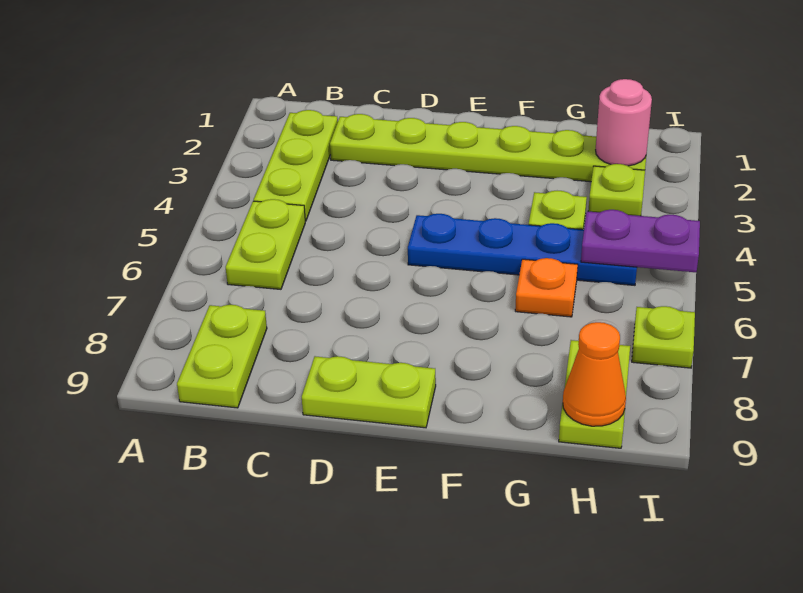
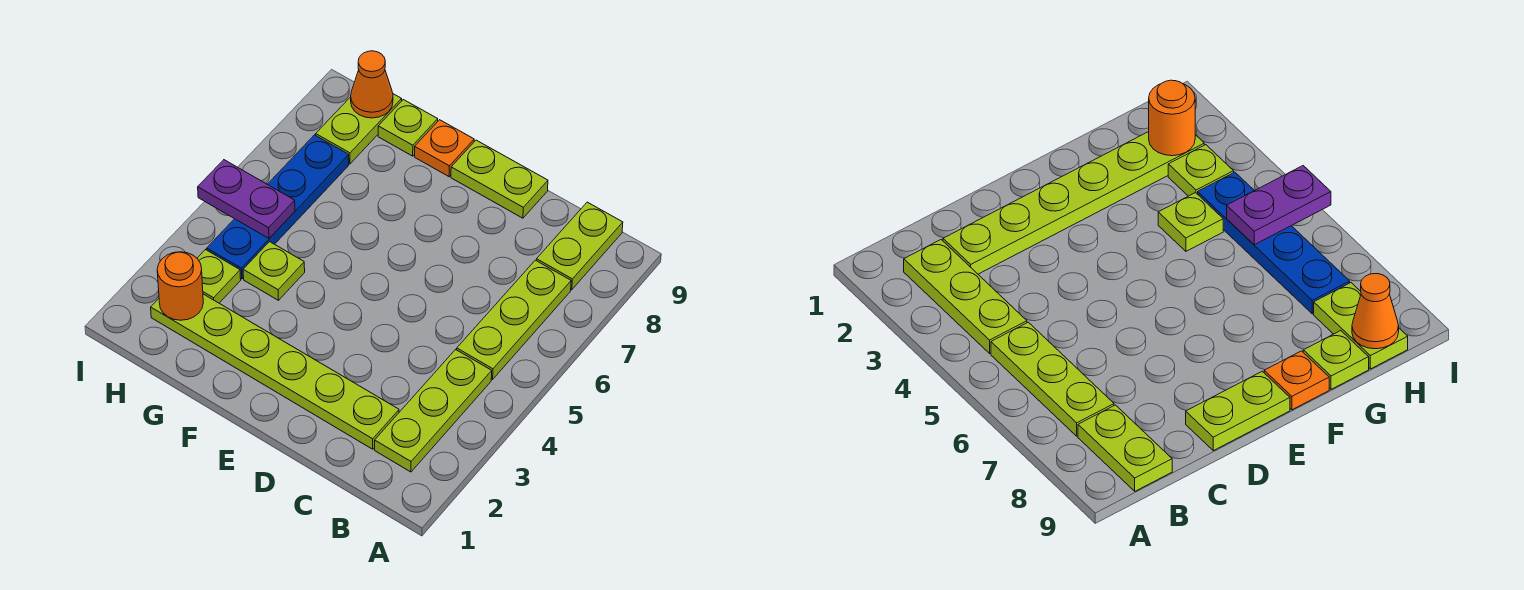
lime plate B5:B6 level 1 -> lime plate B5:B7 level 1
blue plate E5:H5 level 1 -> blue plate H4:H7 level 1
orange plate G6 level 1 -> orange plate F9 level 1
pink round brick H2 level 2 -> orange round brick H2 level 2
lime plate I7 level 1 -> lime plate G9 level 1

